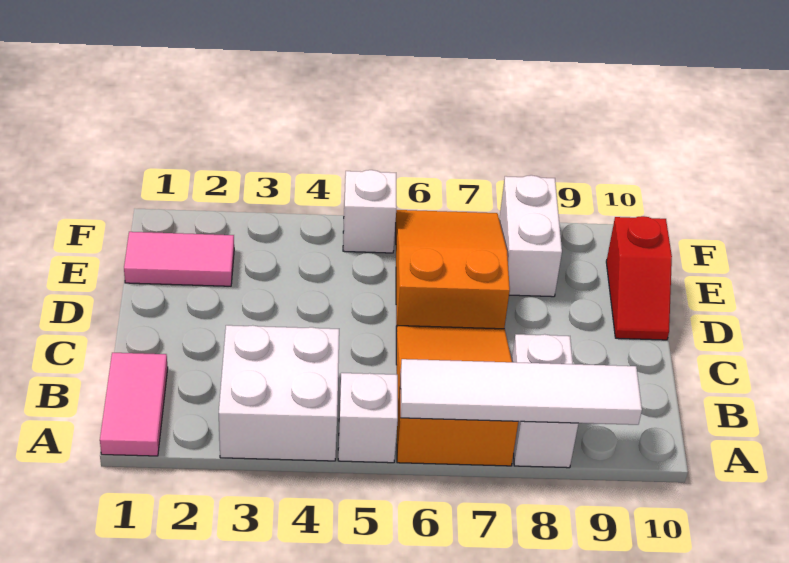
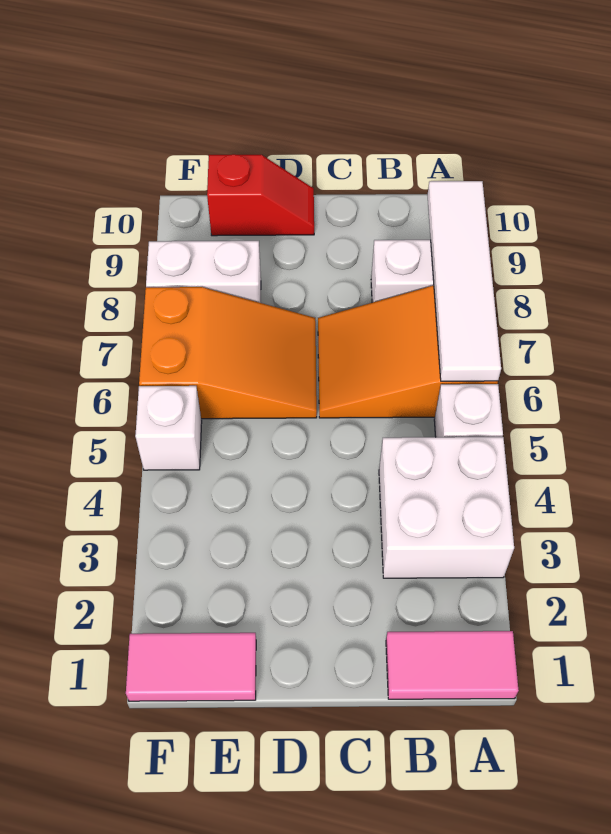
orange slope D6:F7 level 1 top D -> orange slope D6:F7 level 1 top F
pink tile E1:E2 level 1 -> pink tile E1:F1 level 1

